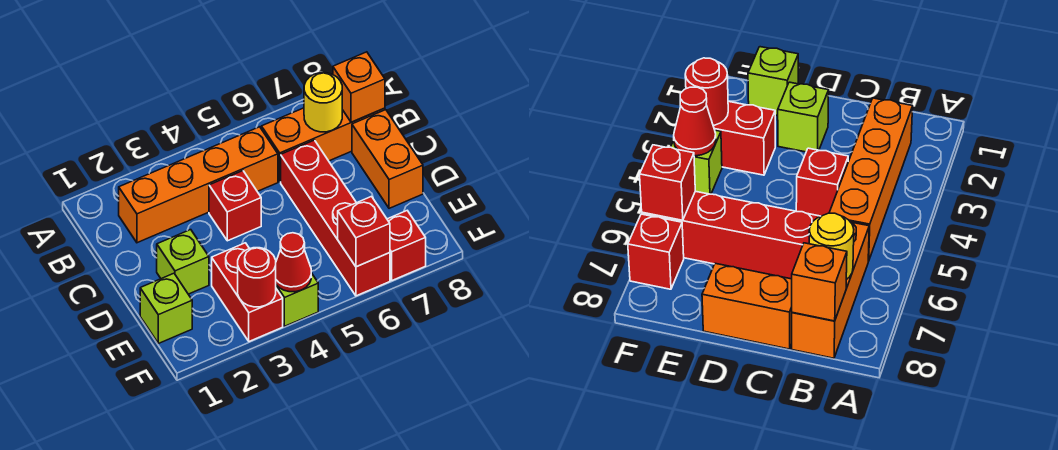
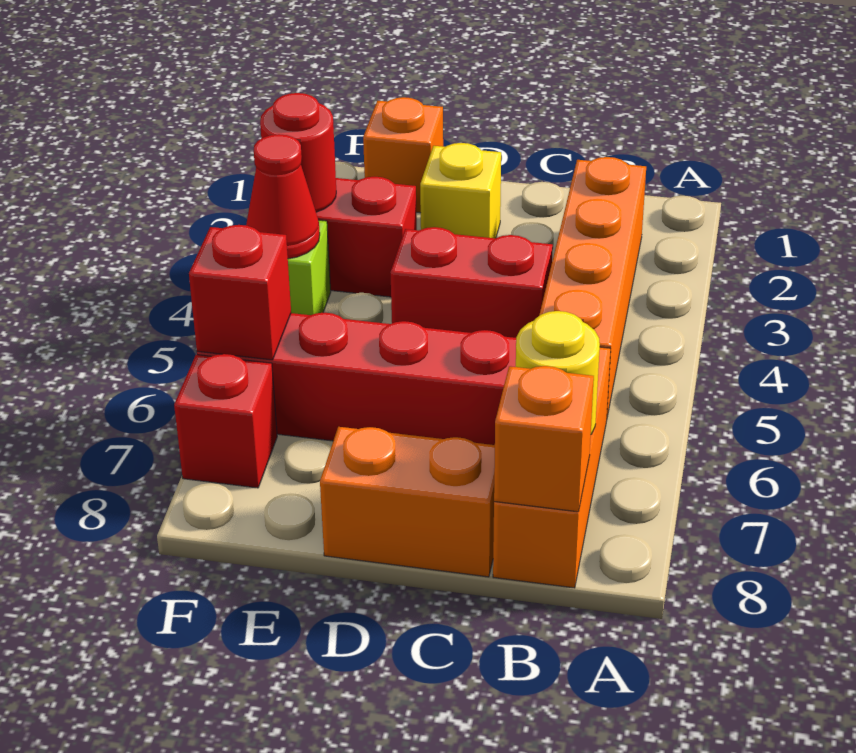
red brick C4 level 1 -> red brick C4:D4 level 1
lime brick D2 level 1 -> yellow brick D2 level 1
lime brick E1 level 1 -> orange brick E1 level 1

